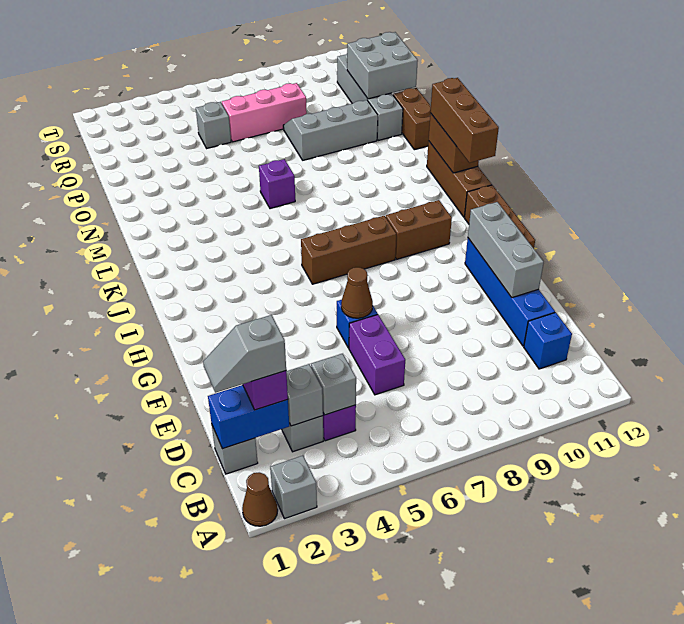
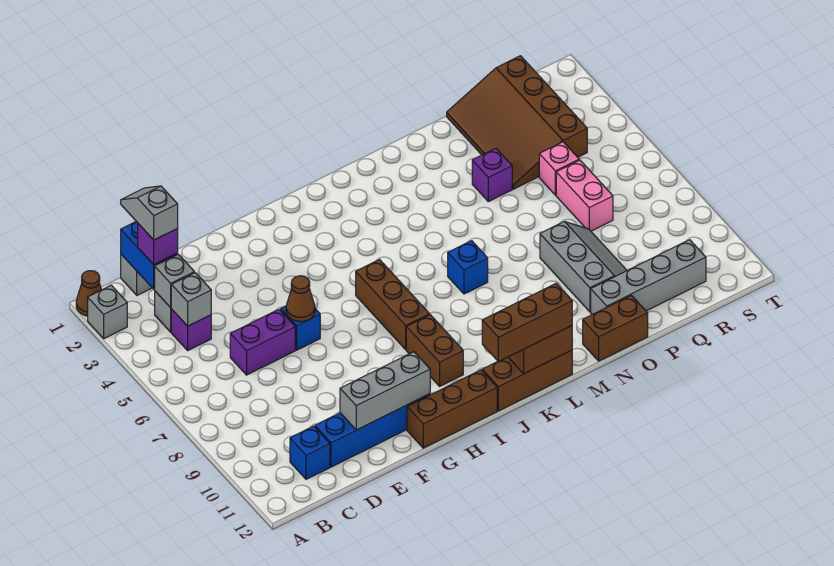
none -> blue brick L7 level 1
purple brick M6 level 1 -> purple brick O4 level 1
none -> brown slope P1:R4 level 1 top R
grey brick P11:Q12 level 2 -> none
grey brick Q5 level 1 -> pink brick Q5 level 1
pink brick Q6:Q8 level 1 -> pink brick Q6:Q7 level 1

